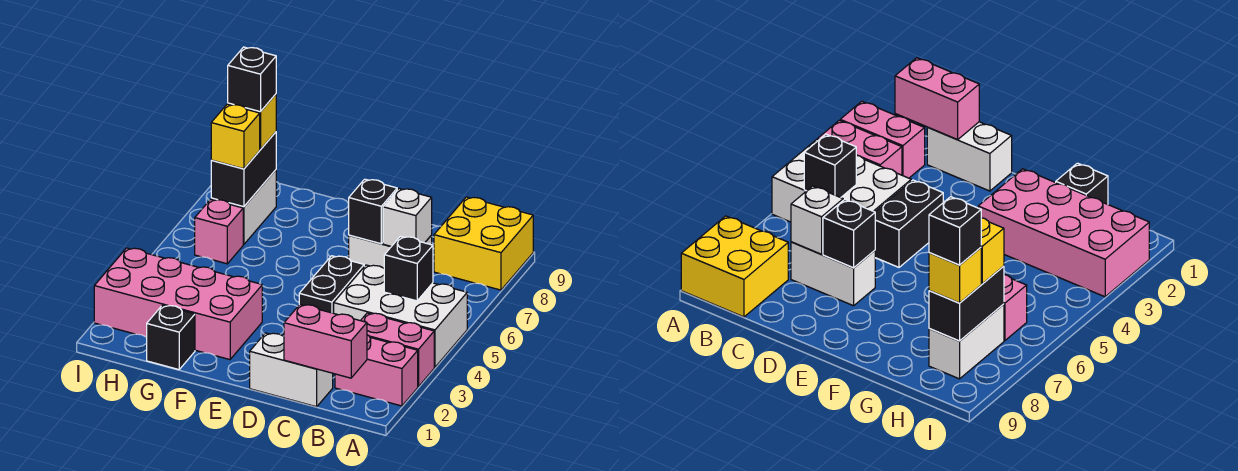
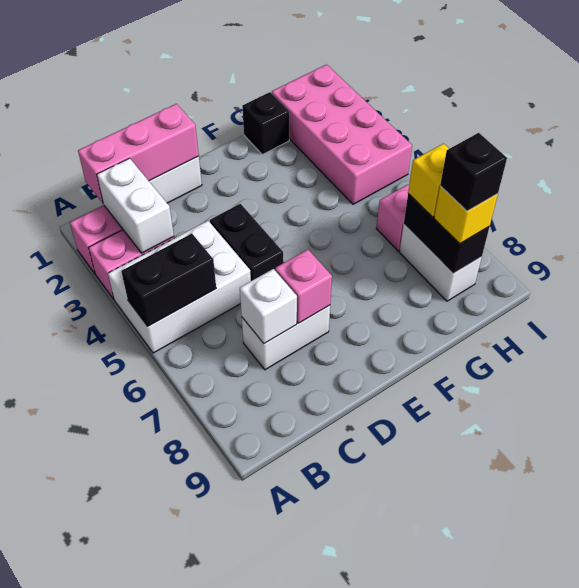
yellow brick A8:B9 level 1 -> none
pink brick B1:C1 level 2 -> pink brick B1:D1 level 2
none -> white brick B2:B3 level 2
black brick B5 level 2 -> black brick A5:B5 level 2
black brick D7 level 2 -> pink brick D7 level 2
pink brick F2:I3 level 1 -> pink brick H1:I4 level 1

